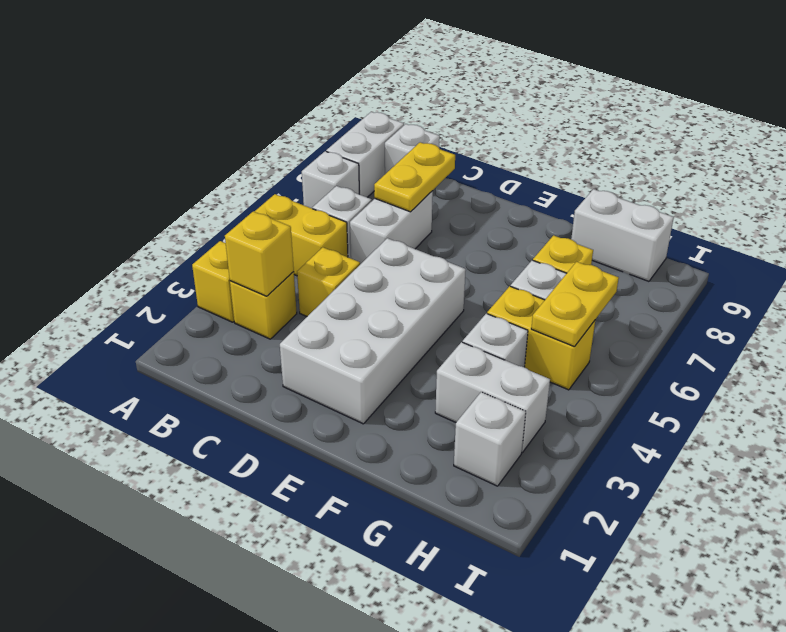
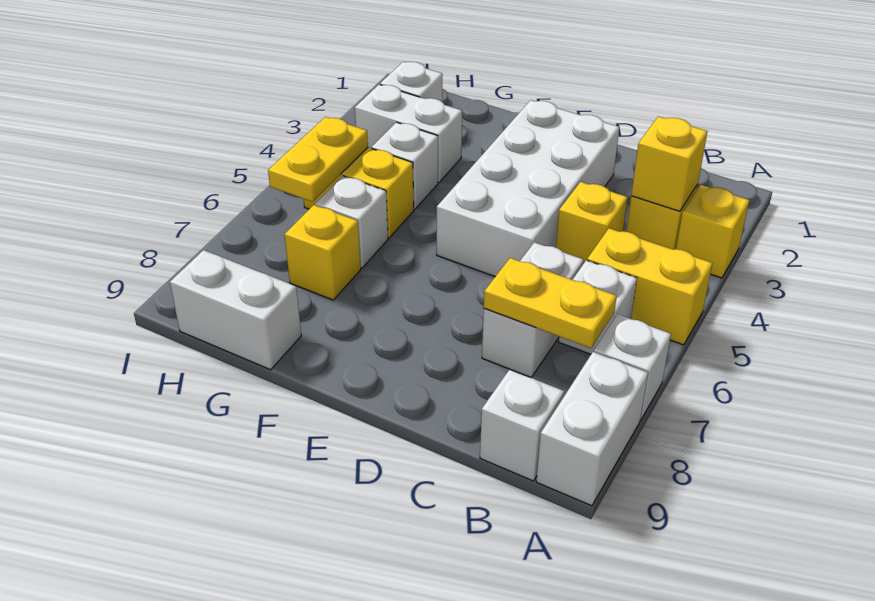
yellow plate C7:C8 level 2 -> yellow plate B7:C7 level 2

